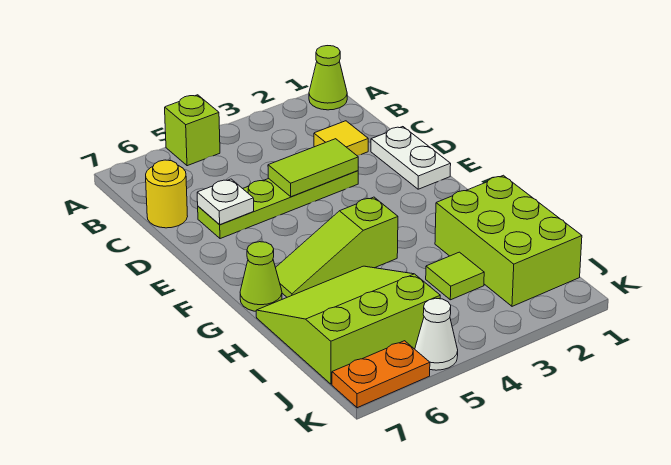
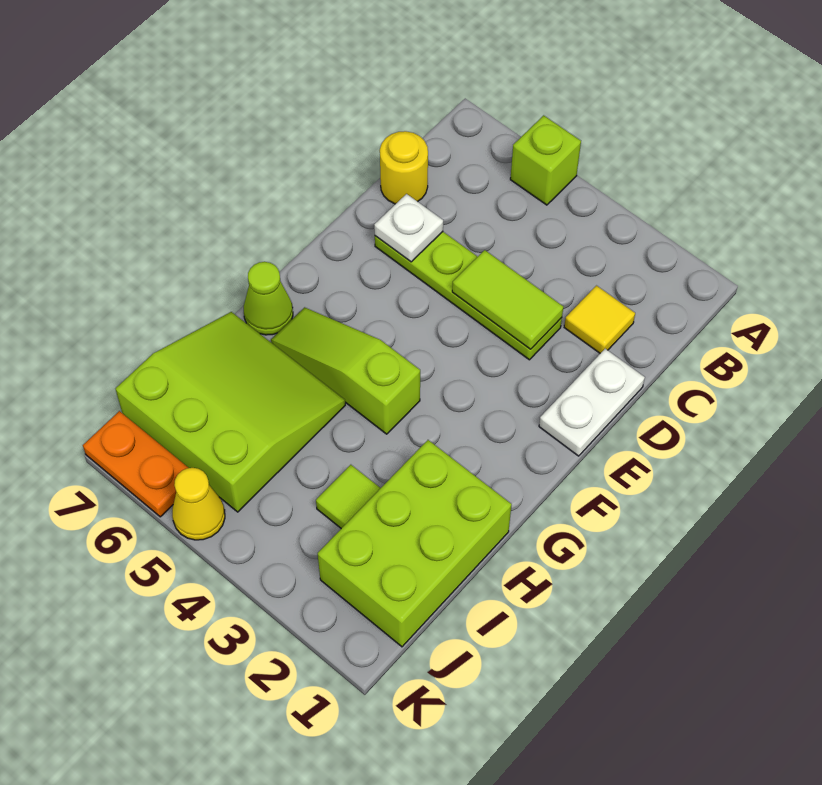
lime cone A1 level 1 -> none
white cone K5 level 1 -> yellow cone K5 level 1

